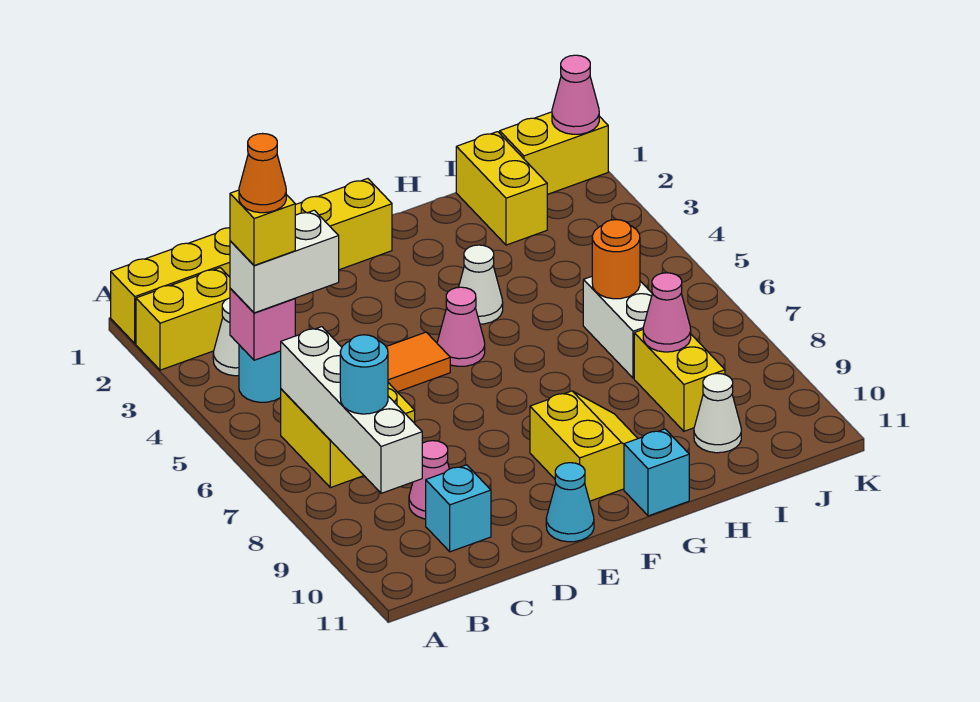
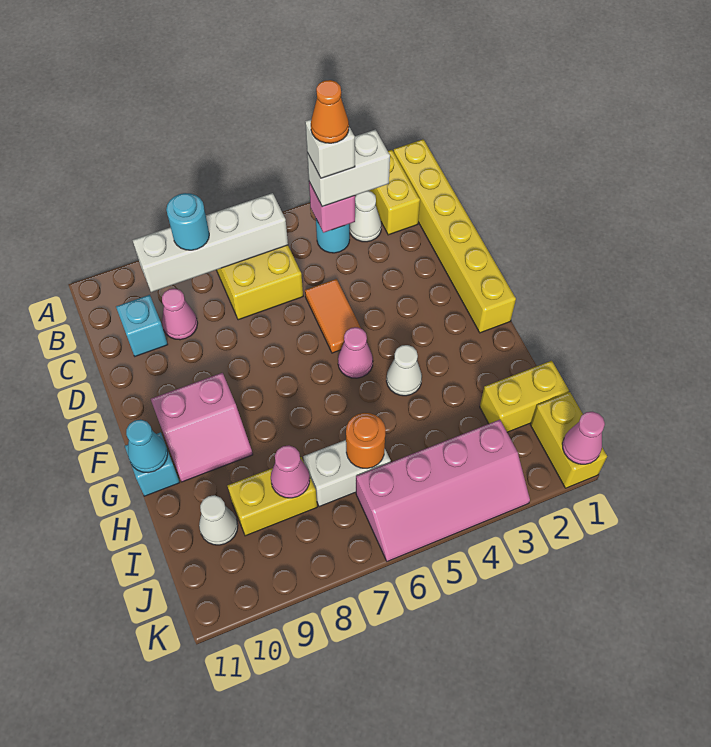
white brick B4:C4 level 3 -> white brick B3:B4 level 3
yellow brick B4 level 4 -> white brick B4 level 4
cyan cone E11 level 1 -> cyan cone G11 level 2
yellow slope F9:G10 level 1 top F -> pink slope F9:G10 level 1 top F
none -> pink slope J3:K6 level 1 top J

